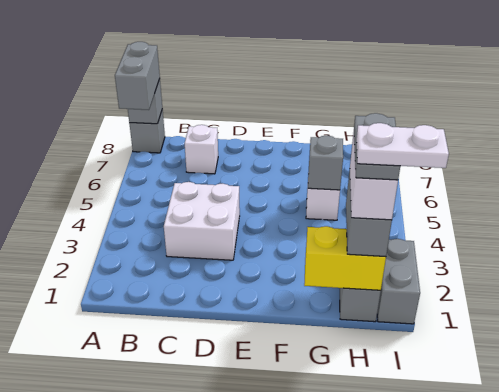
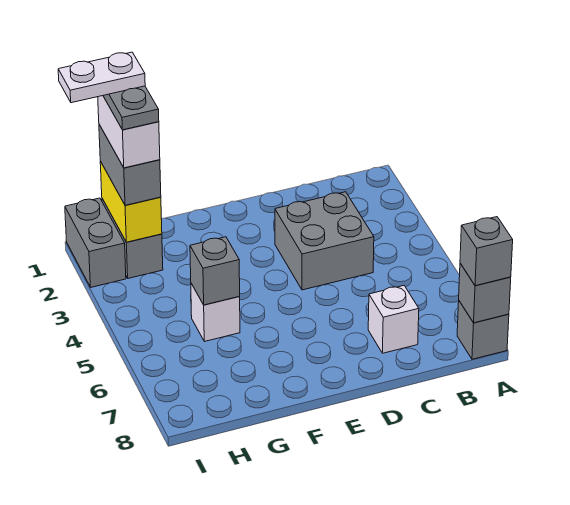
grey brick A7:A8 level 3 -> grey brick A8 level 3
white brick C3:D4 level 1 -> grey brick C3:D4 level 1
yellow brick G1:H1 level 2 -> yellow brick H1:H2 level 2

